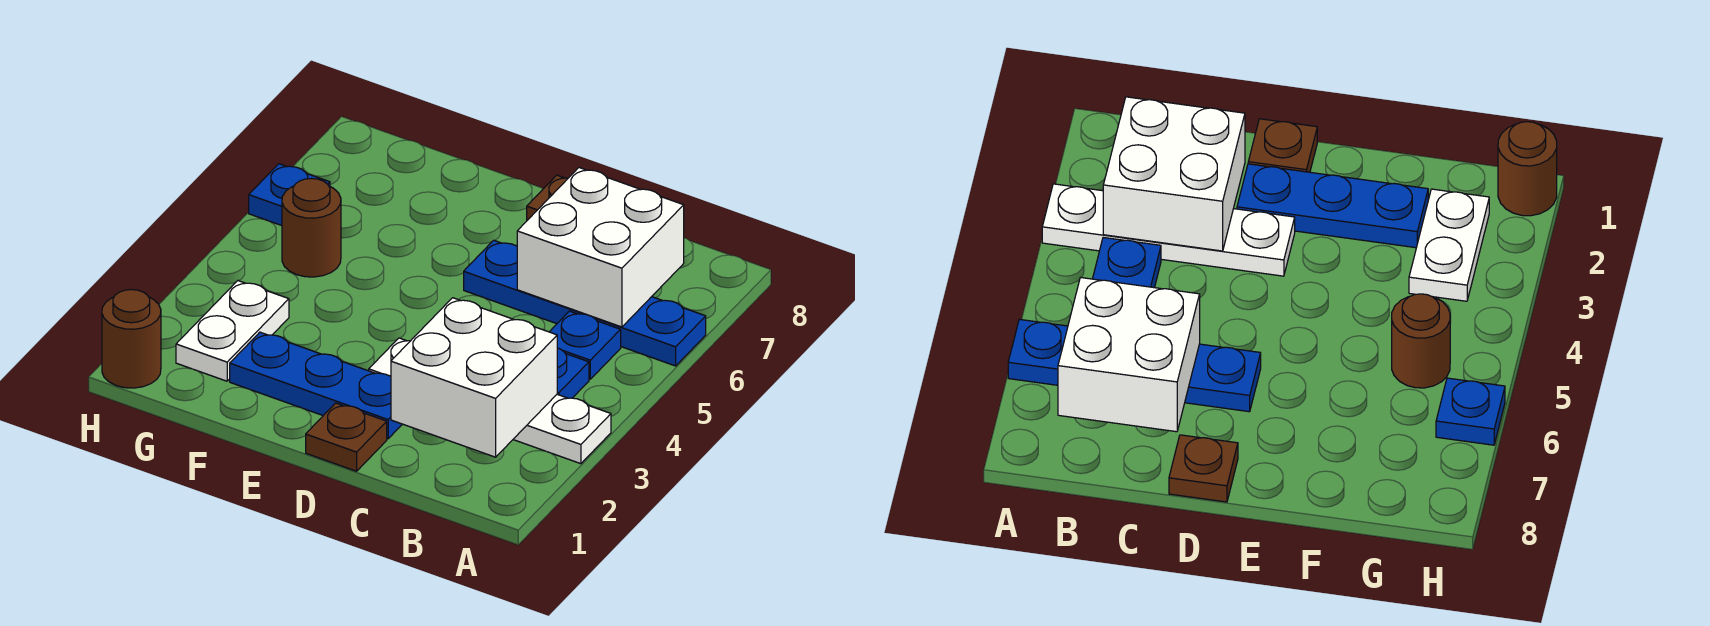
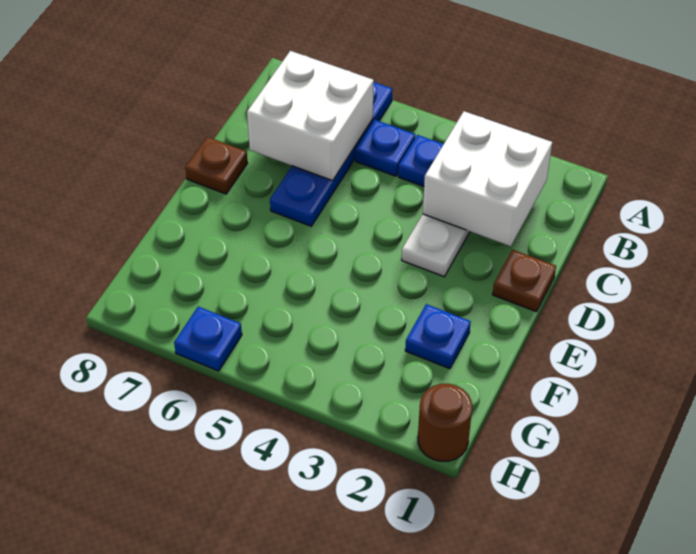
blue plate D2:F2 level 1 -> blue plate F2 level 1
white plate G2:G3 level 1 -> none
brown round brick G5 level 1 -> none

